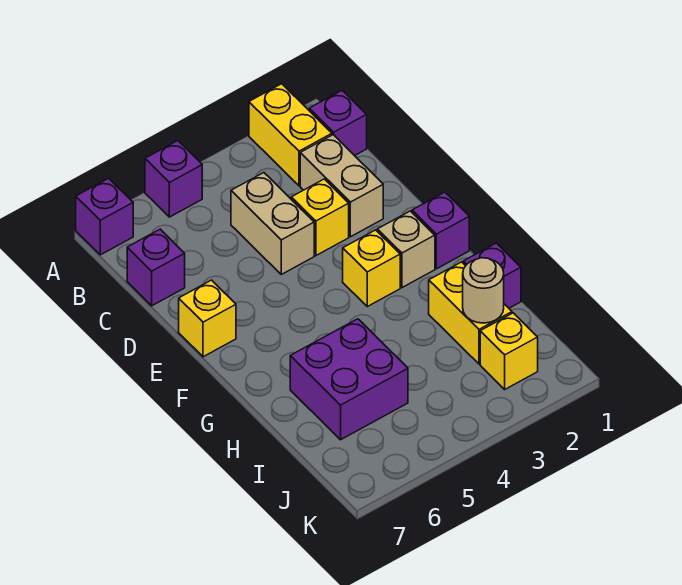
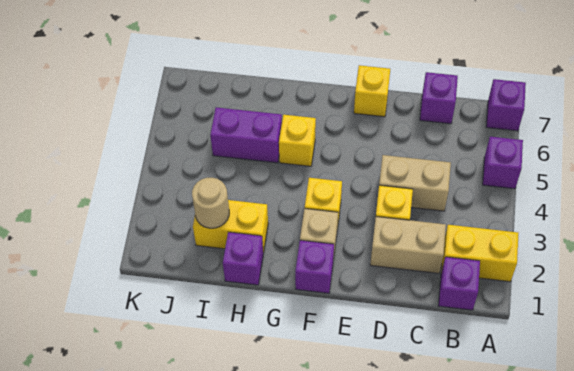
purple brick H5:I6 level 1 -> purple brick H5:I5 level 1
yellow brick J2 level 1 -> yellow brick G5 level 1

